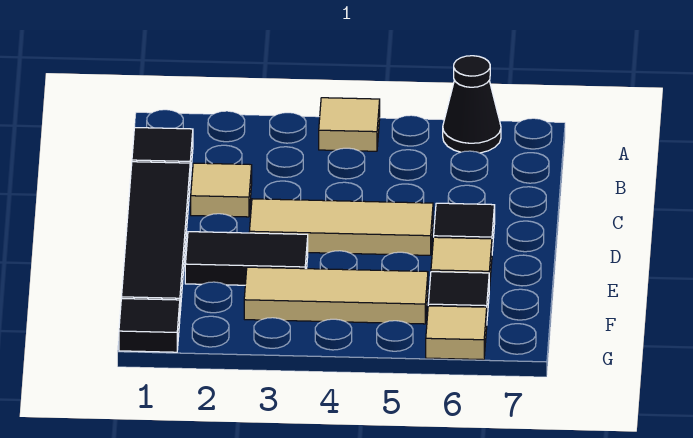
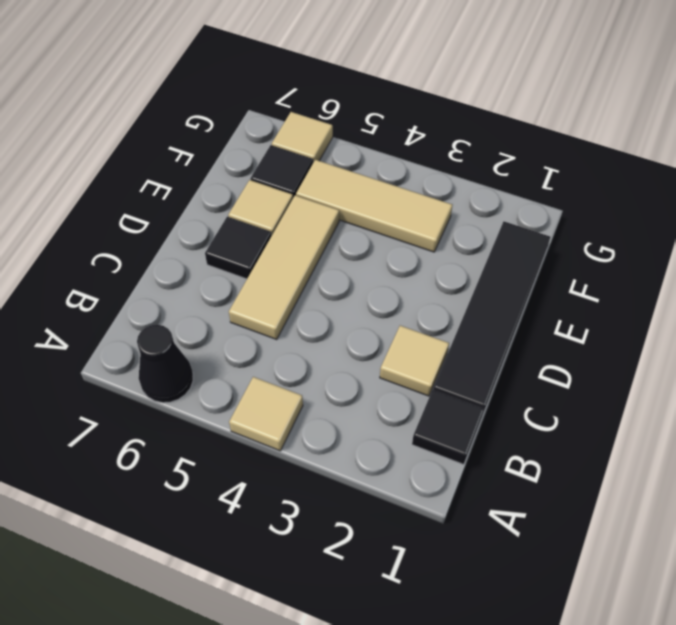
tan tile D3:D5 level 1 -> tan tile C5:E5 level 1
black tile E2:E3 level 1 -> none
black tile G1 level 1 -> none

